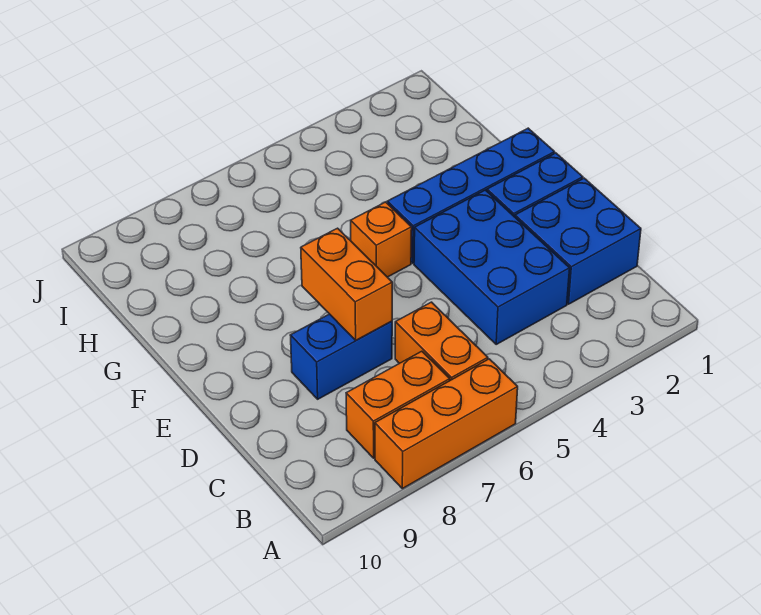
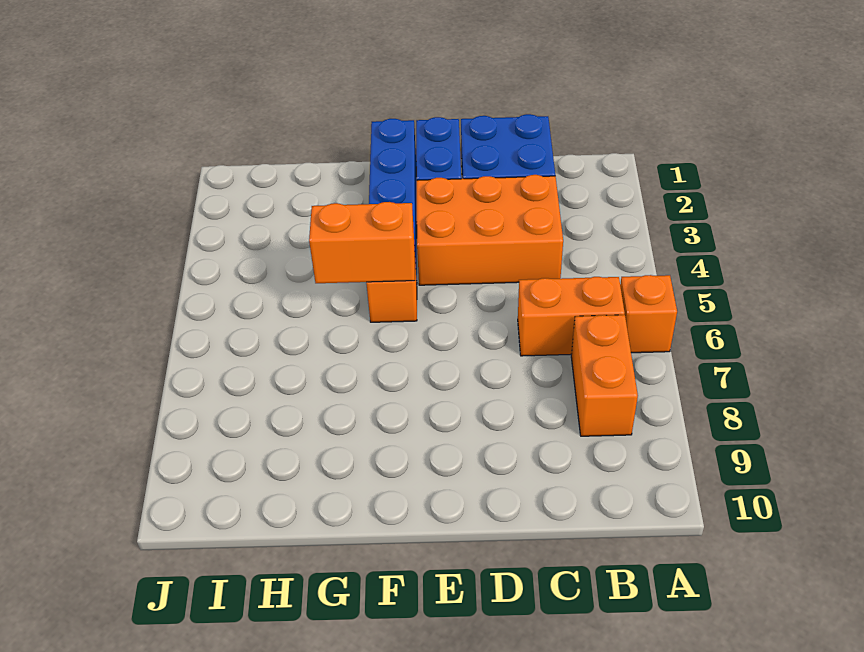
orange brick A6:A8 level 1 -> orange brick A6 level 1
blue brick C3:E4 level 1 -> orange brick C3:E4 level 1
blue brick D7:D8 level 1 -> none
orange brick D7:E7 level 2 -> orange brick F5:G5 level 2

